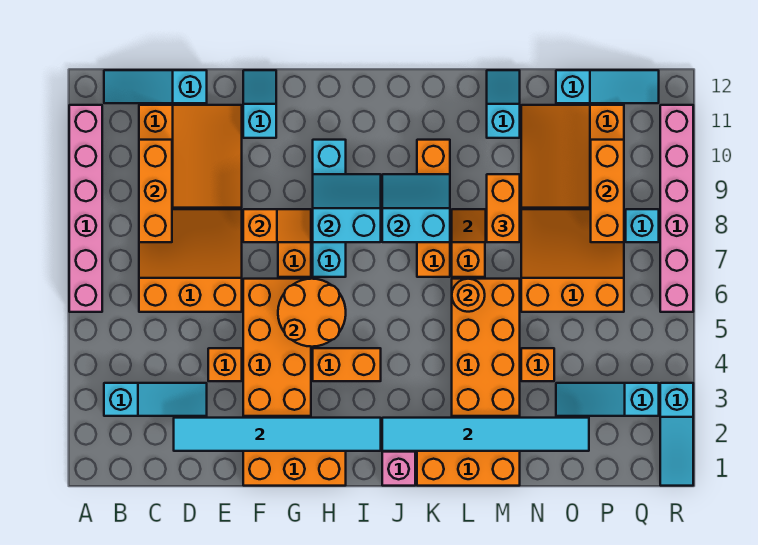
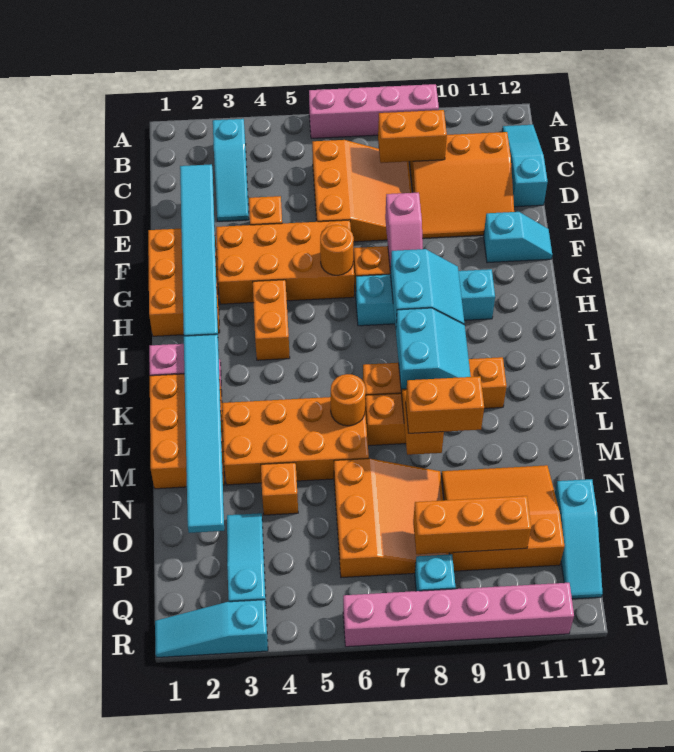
pink brick A6:A11 level 1 -> pink brick A6:A9 level 1
orange brick C8:C10 level 2 -> orange brick C8:C9 level 2
orange slope F8:G8 level 2 top F -> pink slope F8:G8 level 2 top F
orange round brick G5:H6 level 2 -> orange round brick G6 level 2
cyan slope M11:M12 level 1 top 11 -> none

